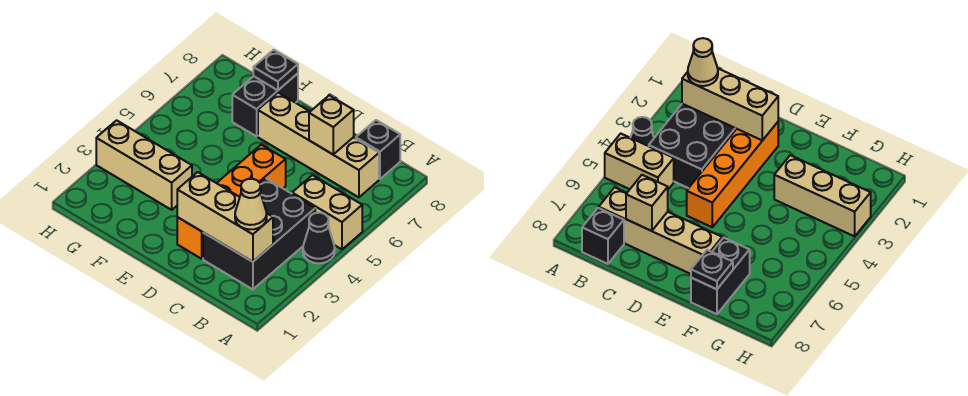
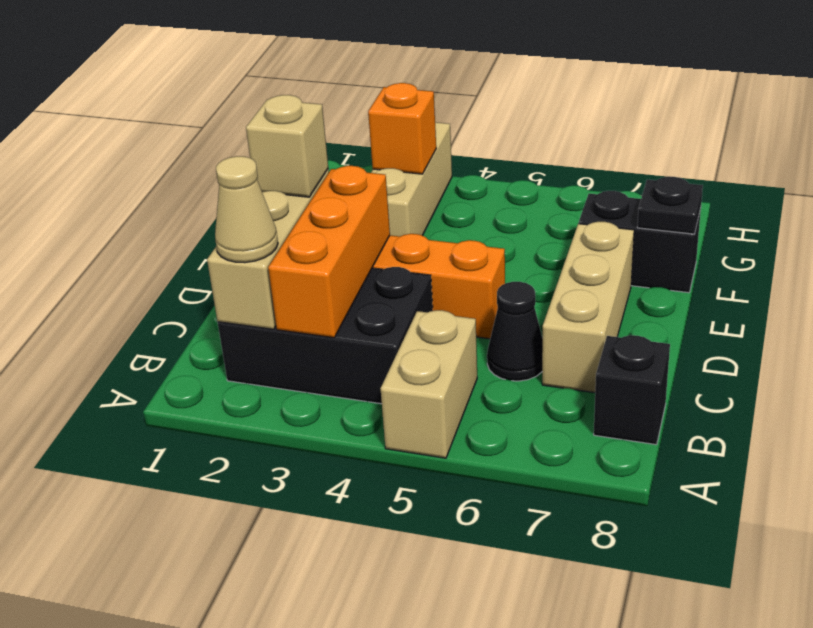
black cone A4 level 1 -> black cone C6 level 1
none -> orange brick B3:D3 level 2
tan brick B7:E7 level 1 -> tan brick C7:E7 level 1
tan brick C7 level 2 -> tan brick D2 level 3
none -> orange brick G3 level 2

